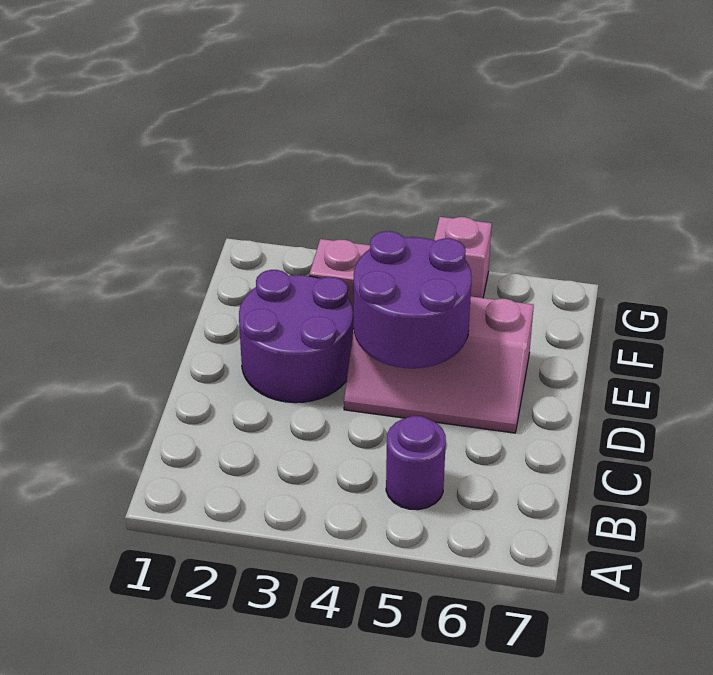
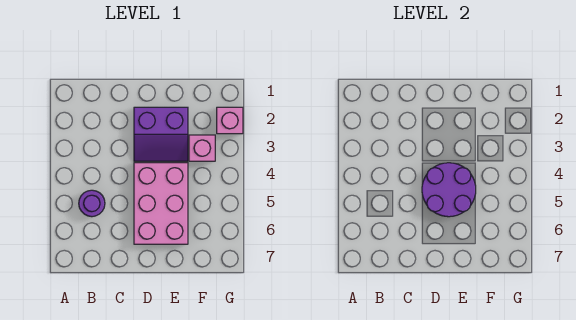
purple round brick D2:E3 level 1 -> purple slope D2:E3 level 1 top 2
pink slope D4:E6 level 1 top E -> pink brick D4:E6 level 1
pink brick G5 level 1 -> pink brick G2 level 1

